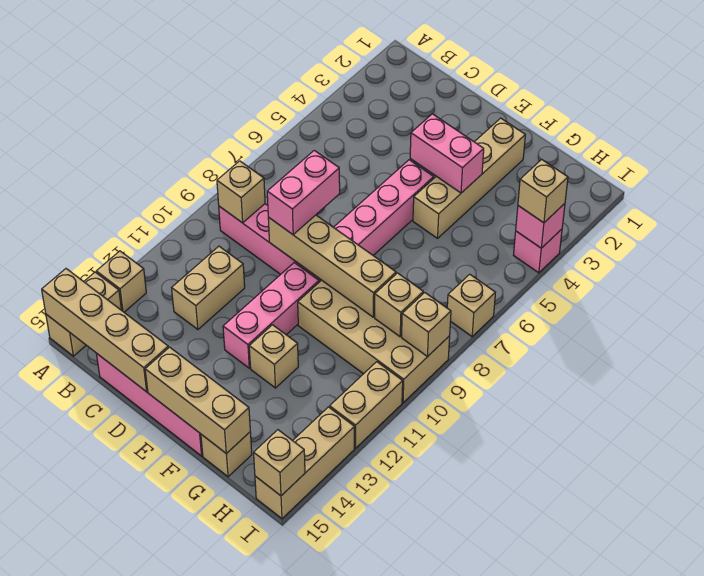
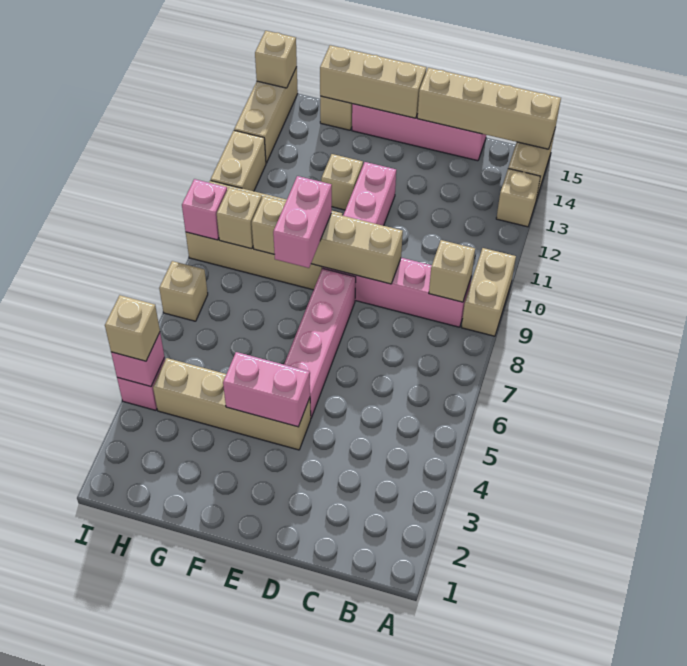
tan brick C11:C12 level 1 -> tan brick A9:A10 level 1
pink brick D8:D9 level 3 -> pink brick F8:F9 level 3
tan brick F2:F5 level 1 -> tan brick E4:H4 level 1
tan brick I9 level 2 -> pink brick I9 level 2

